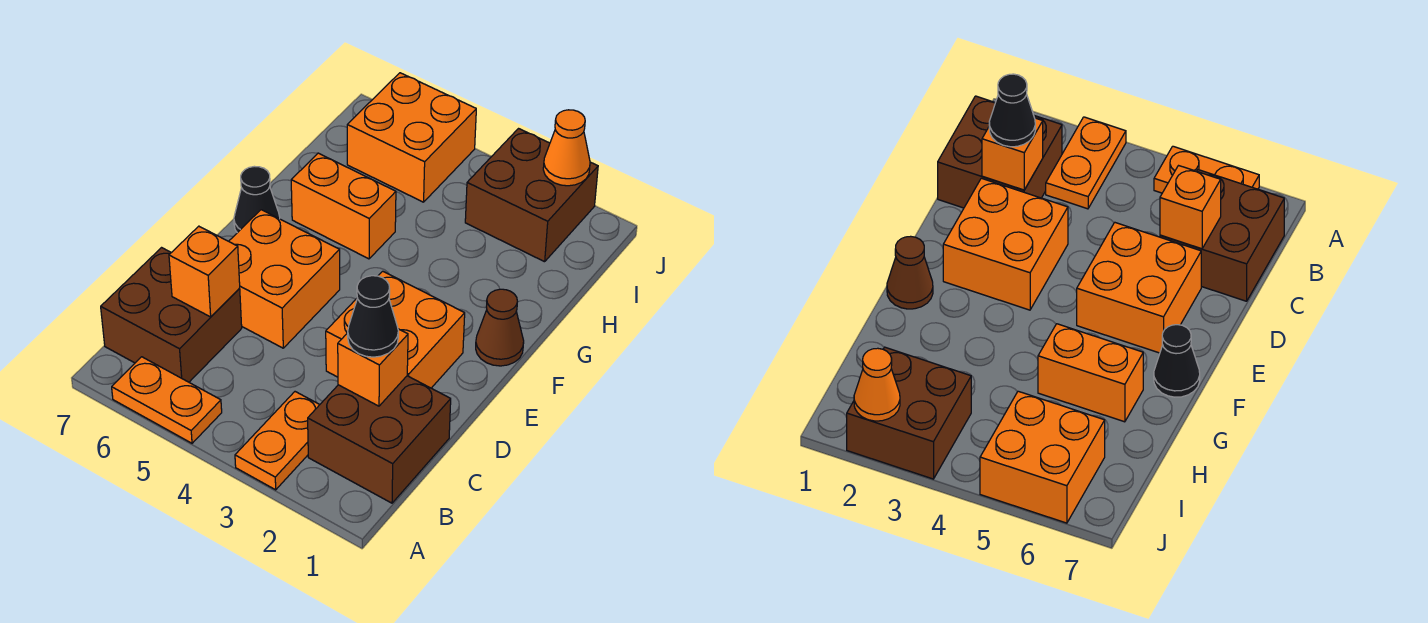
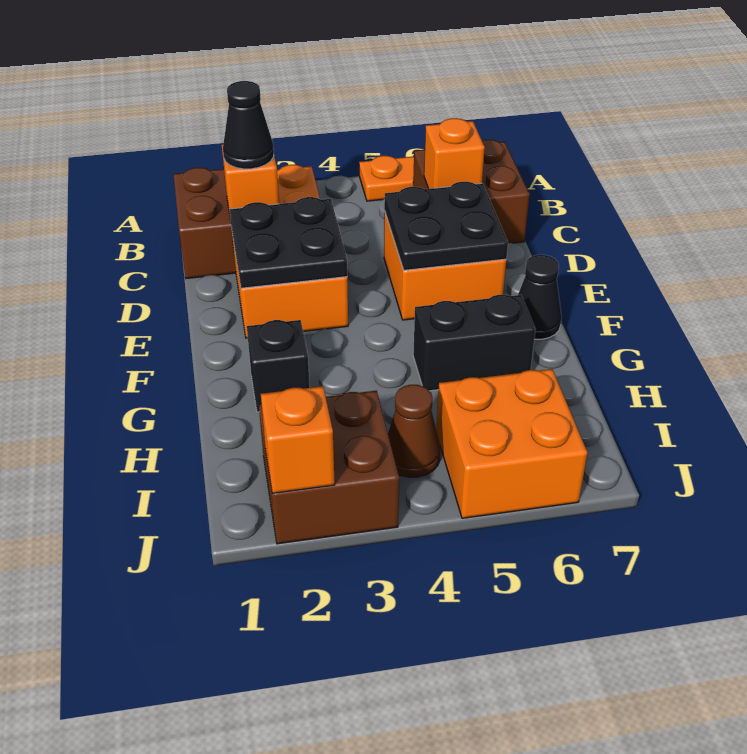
none -> black plate D2:E3 level 2
none -> black plate D5:E6 level 2
brown cone F1 level 1 -> brown cone I4 level 1
none -> black brick G2 level 1
orange brick G5:G6 level 1 -> black brick G5:G6 level 1
orange cone J2 level 2 -> orange brick J2 level 2

